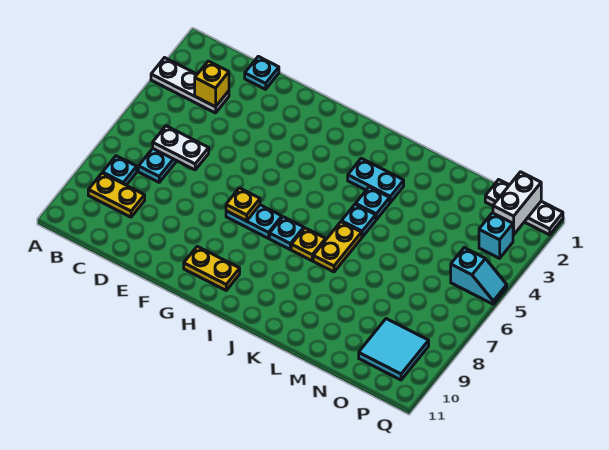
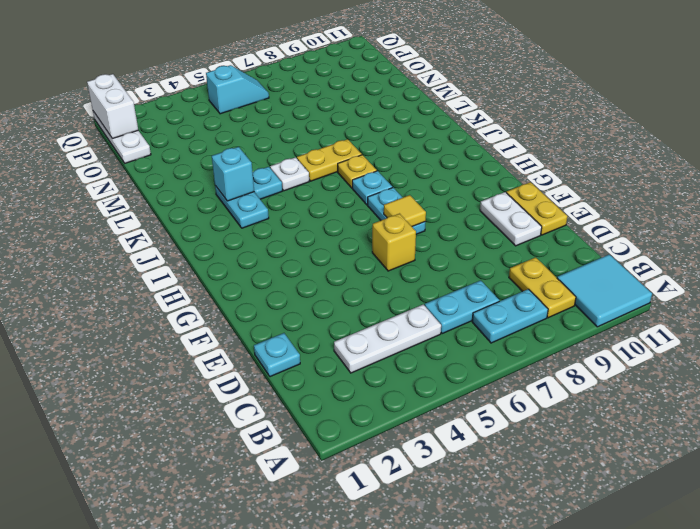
white plate A3:C3 level 1 -> white plate C3:C5 level 1
cyan plate B8 level 1 -> cyan plate B7:B8 level 1
yellow brick C3 level 2 -> yellow brick F6 level 1
white plate C6:D6 level 2 -> white plate E10:F10 level 1
yellow plate G7 level 2 -> yellow tile G7 level 2
yellow plate G10:H10 level 1 -> yellow plate E11:F11 level 1
cyan plate K5 level 1 -> white plate K5 level 1
cyan tile O9:P10 level 1 -> cyan tile A10:B11 level 1
white brick P1:P2 level 2 -> white brick P1:Q1 level 2
cyan brick P3 level 1 -> cyan brick K3 level 2
cyan slope P5:Q5 level 1 top P -> cyan slope P5:P6 level 1 top 5

